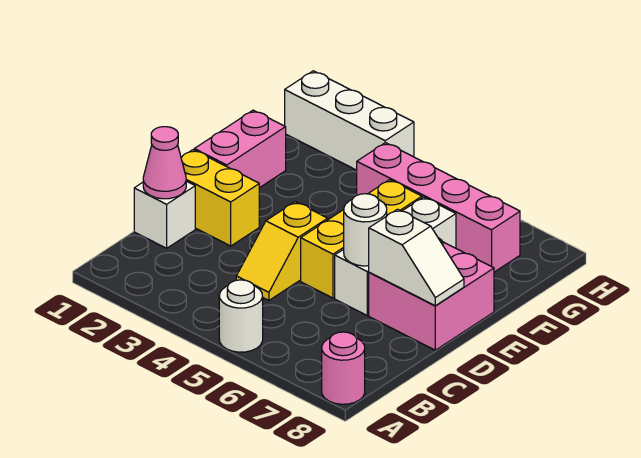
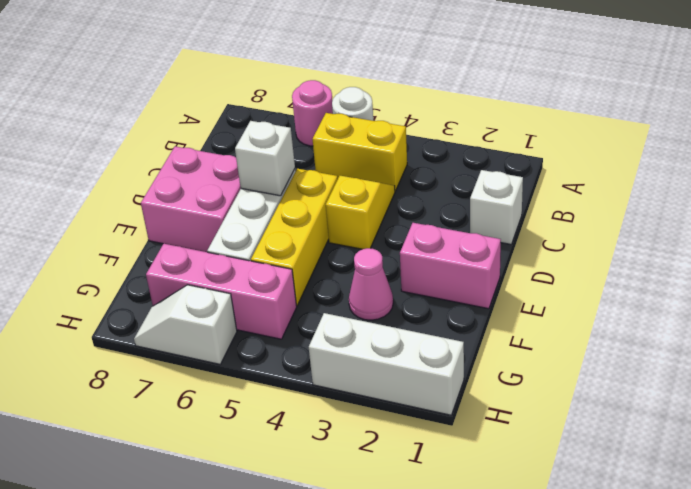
pink round brick A8 level 1 -> pink round brick A6 level 1
pink cone C1 level 2 -> pink cone F3 level 1
yellow brick D1:D2 level 1 -> yellow brick B4:B5 level 1
white round brick D6 level 2 -> white brick D6 level 2
white slope D7:D8 level 2 top 7 -> white slope H6:H7 level 1 top 6
pink brick E1:F1 level 1 -> pink brick E1:E2 level 1
pink brick G4:G7 level 1 -> pink brick G5:G7 level 1

